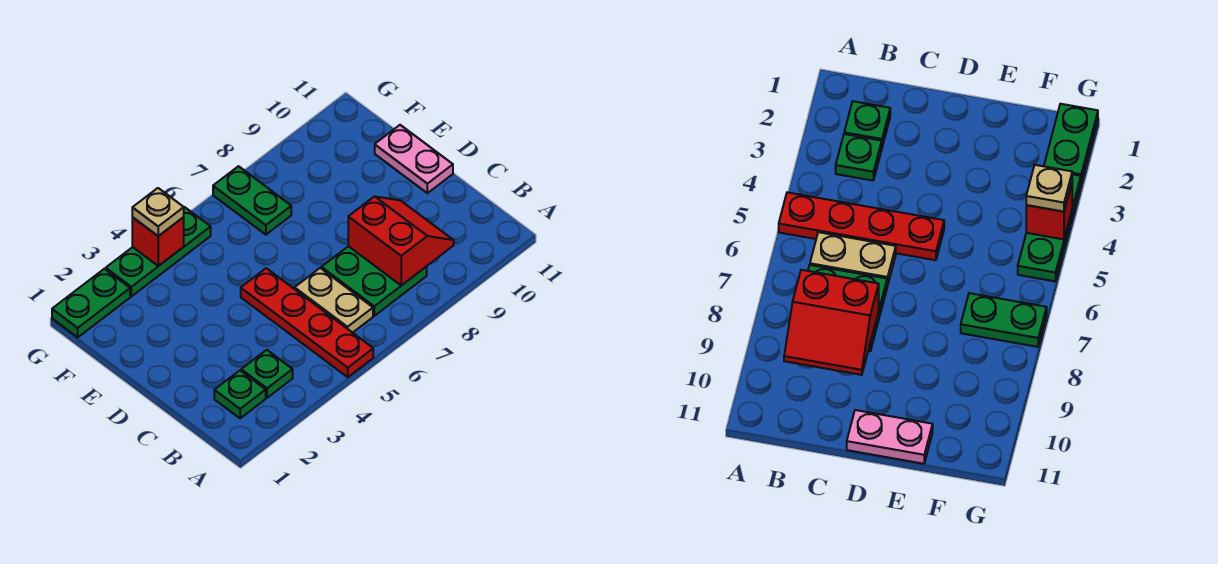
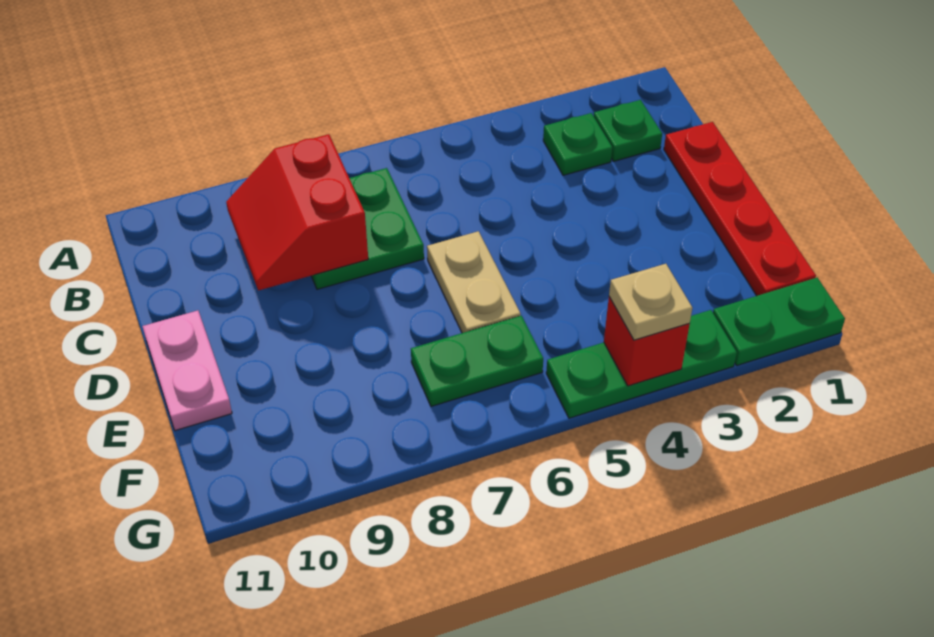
red plate A5:D5 level 1 -> red plate C1:F1 level 1
tan plate B6:C6 level 1 -> tan plate D6:E6 level 1
green plate F7:G7 level 1 -> green plate F6:F7 level 1

